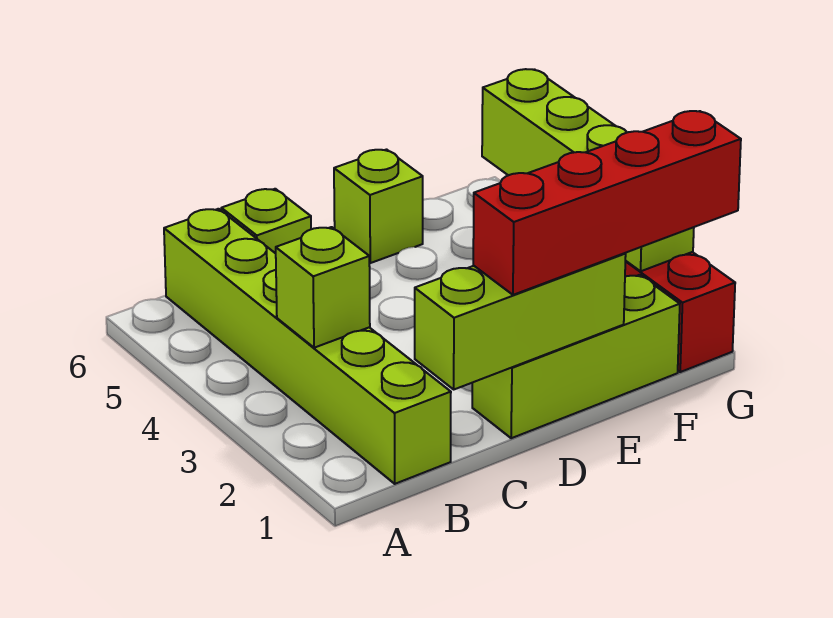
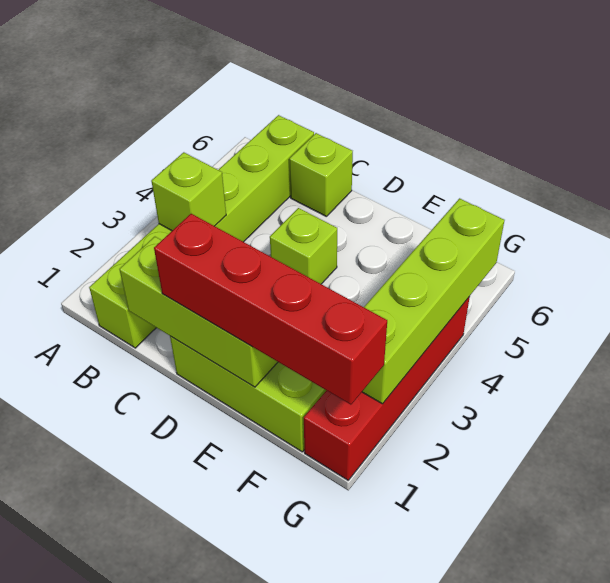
lime brick E6 level 1 -> lime brick D4 level 1

